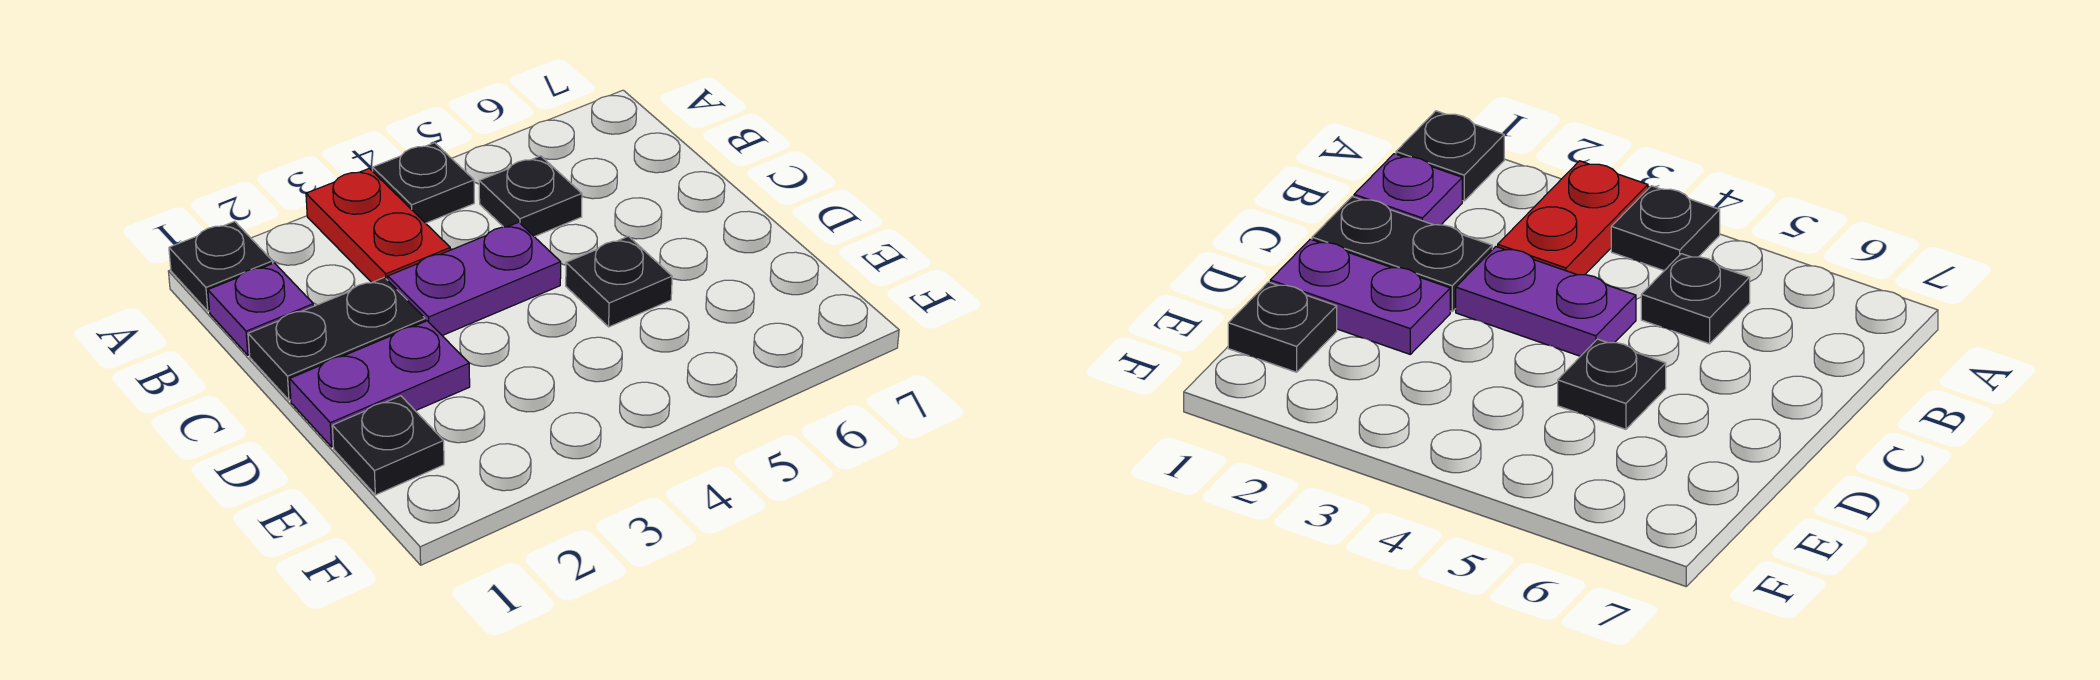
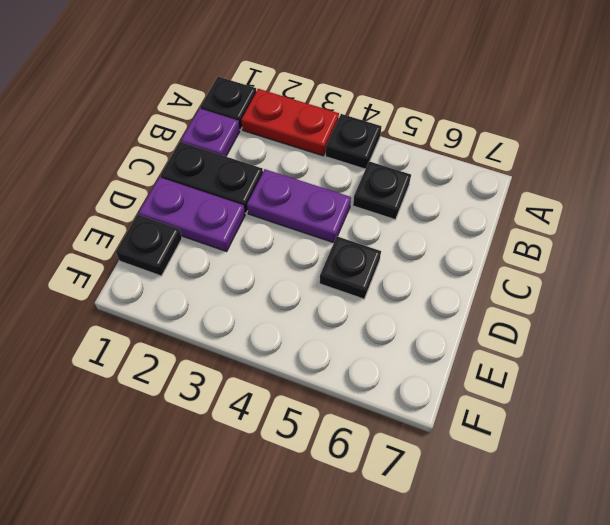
red plate A3:B3 level 1 -> red plate A2:A3 level 1

